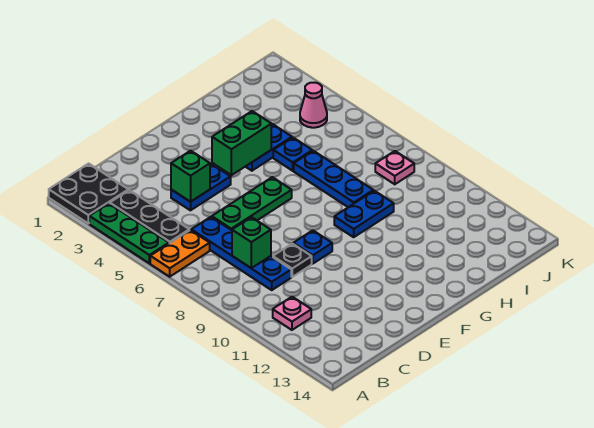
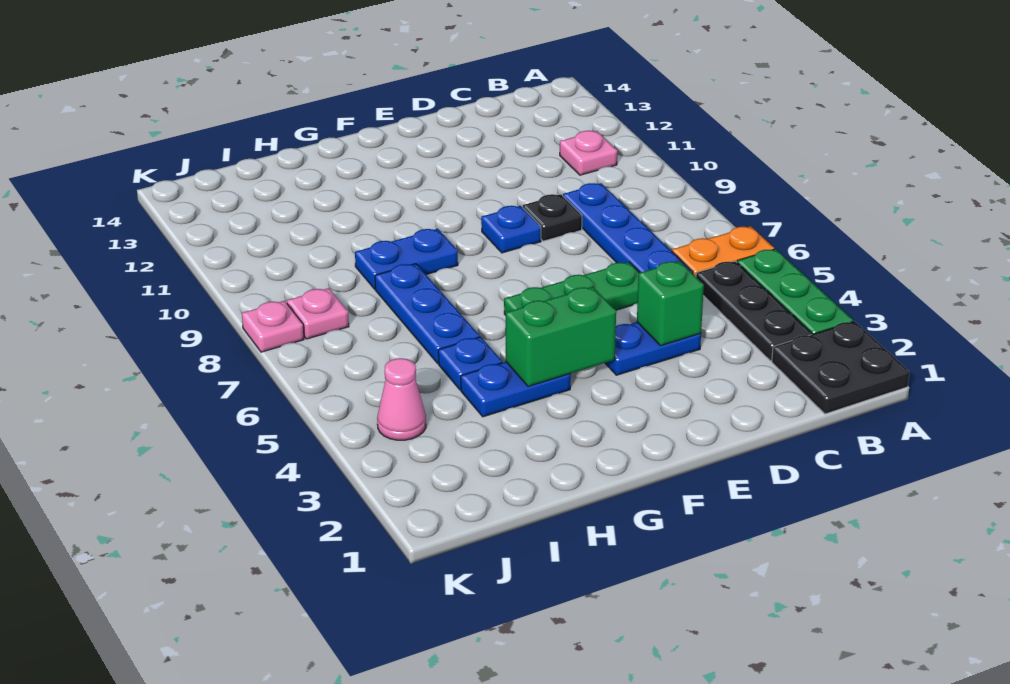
green brick C8 level 2 -> none
none -> pink plate K8 level 1

